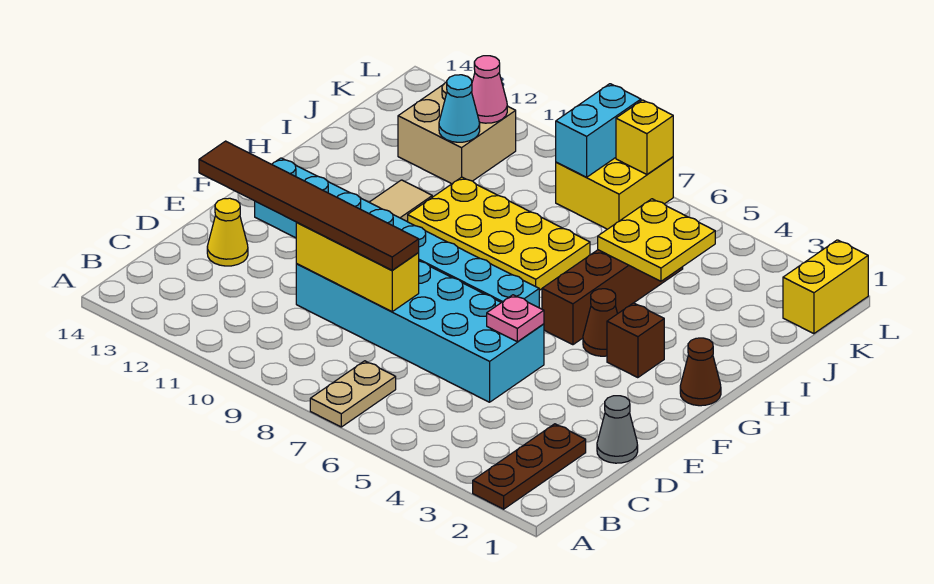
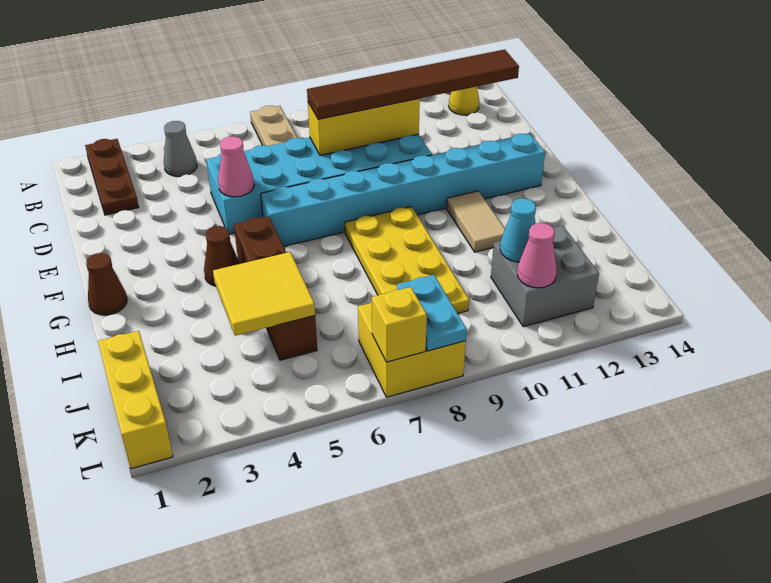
grey cone D1 level 1 -> grey cone B4 level 1
yellow cone D13 level 1 -> yellow cone B13 level 1
pink plate E5 level 2 -> pink cone E5 level 2
brown brick G3 level 1 -> none
yellow plate H7:I10 level 1 -> yellow plate G8:J9 level 1
yellow plate I4:J5 level 2 -> yellow tile I4:J5 level 2
tan brick J11:K12 level 1 -> grey brick J11:K12 level 1
yellow brick K1:L1 level 1 -> yellow brick J1:L1 level 1
cyan brick K8:L8 level 2 -> cyan plate K8:L8 level 2

